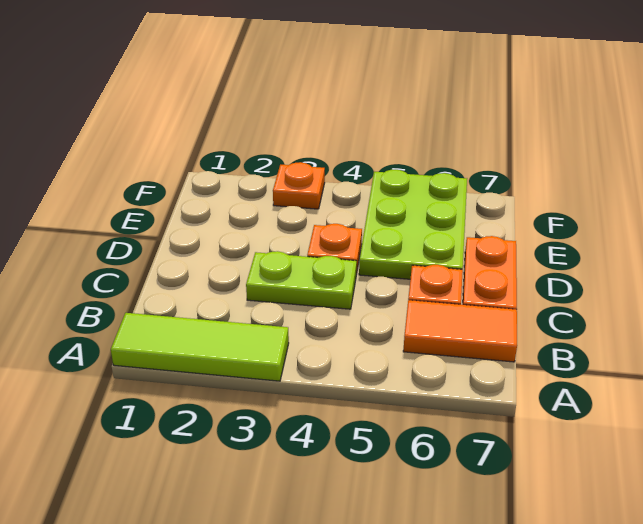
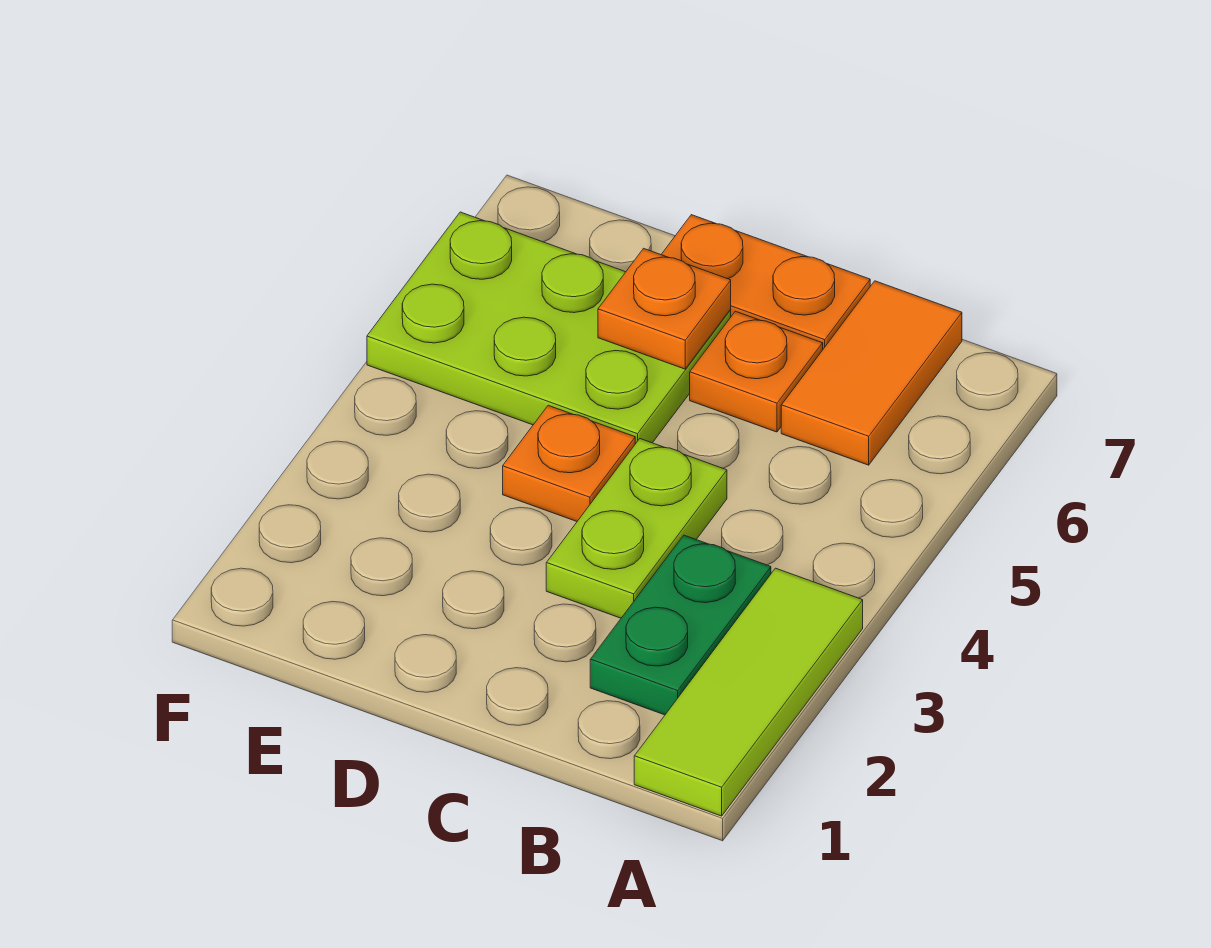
none -> green plate B2:B3 level 1
orange plate F3 level 1 -> orange plate D6 level 2

